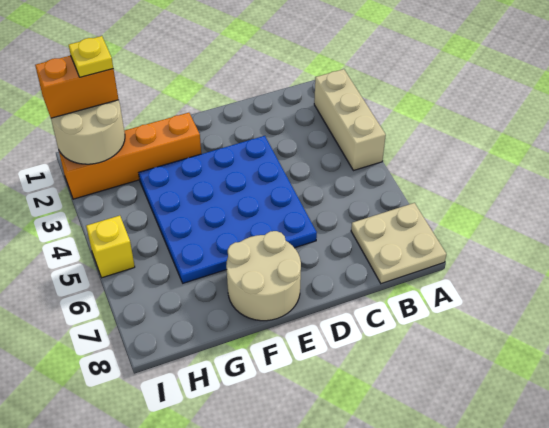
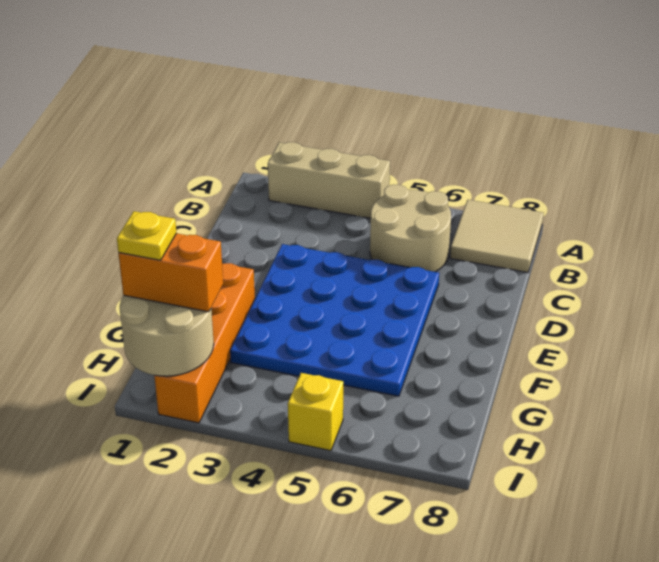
tan plate A7:B8 level 1 -> tan tile A7:B8 level 1
tan round brick E7:F8 level 1 -> tan round brick B5:C6 level 1
orange brick H1:I1 level 3 -> orange brick H1:H2 level 3

